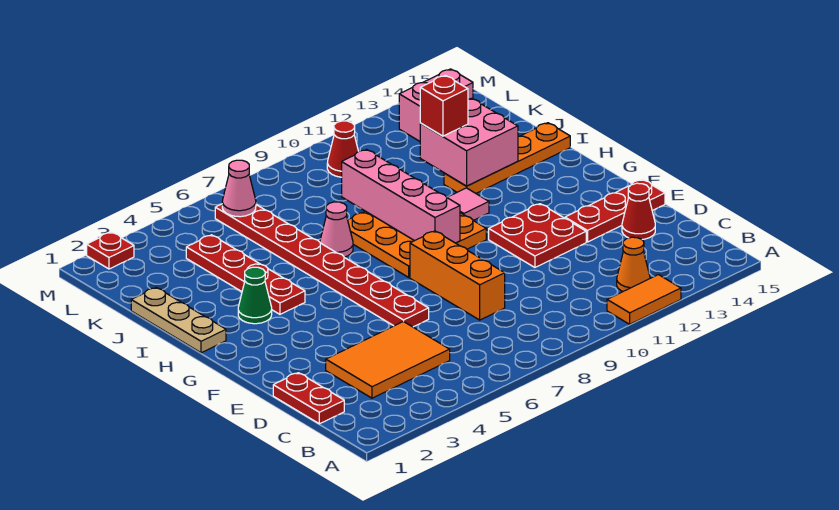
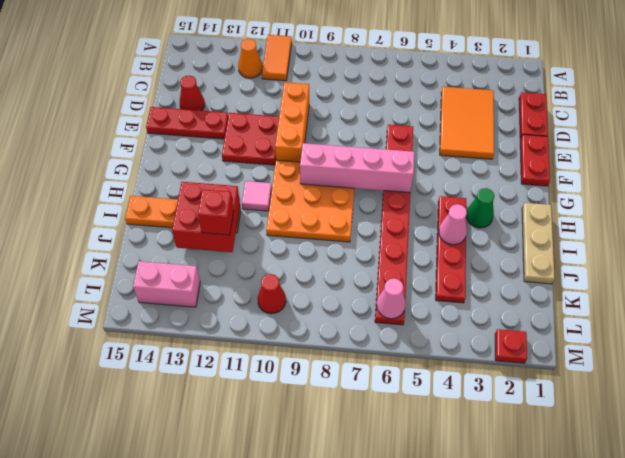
orange tile A11:A12 level 1 -> orange tile A11:B11 level 1
orange tile C3:D5 level 1 -> orange tile C3:E4 level 1
orange brick D8:F8 level 1 -> orange brick D10:F10 level 1
none -> red plate E1:F1 level 1
pink brick G9:J9 level 2 -> pink brick G6:G9 level 2
pink cone I7 level 1 -> pink cone I4 level 2
pink brick I12:J13 level 2 -> red brick I12:J13 level 2

